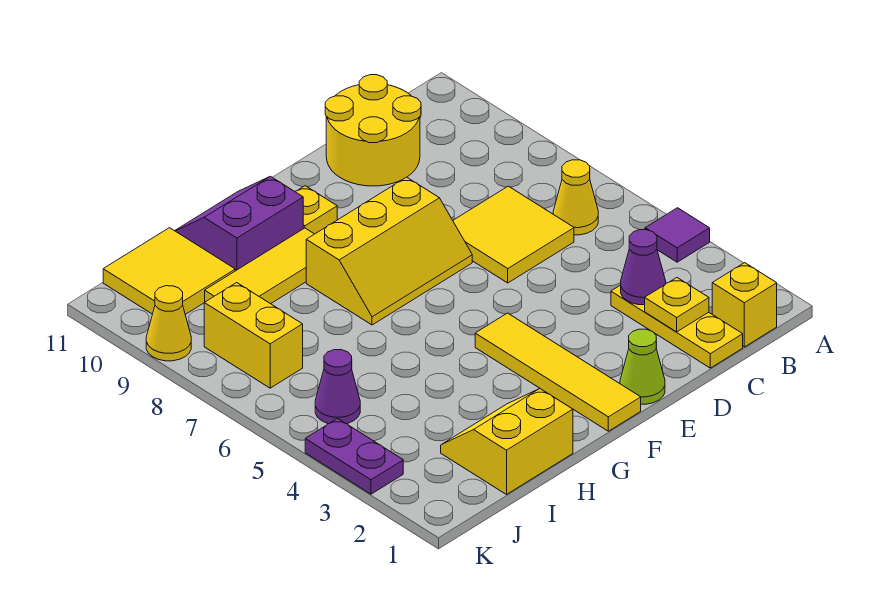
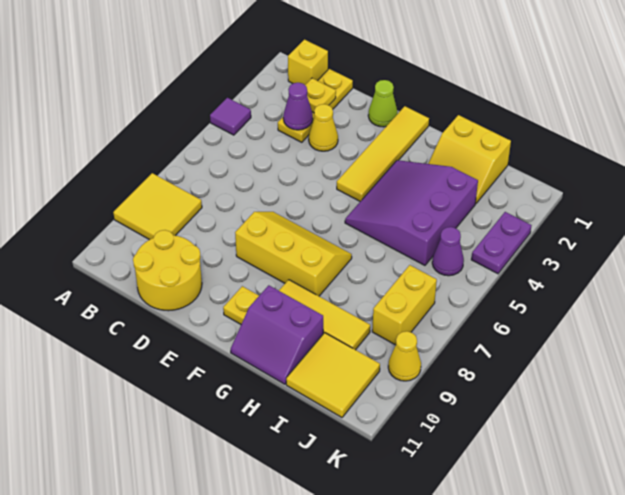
yellow cone B6 level 1 -> yellow cone D3 level 1
yellow tile C6:D7 level 1 -> yellow tile A8:B9 level 1
none -> purple slope G3:I5 level 1 top I

